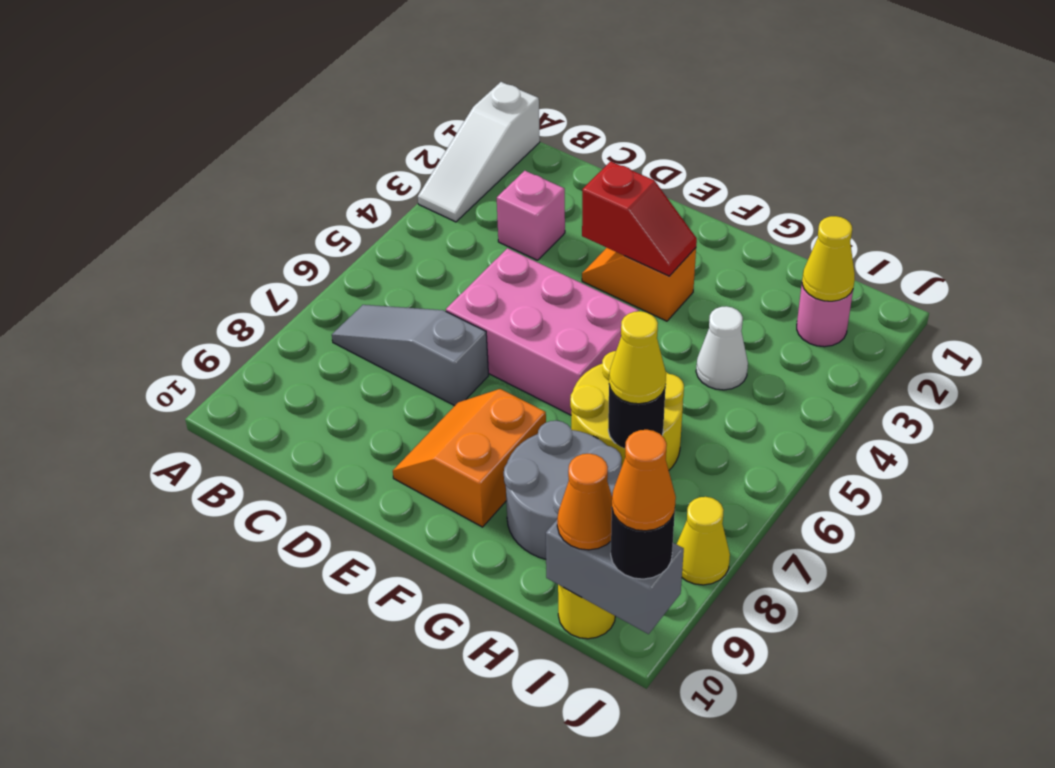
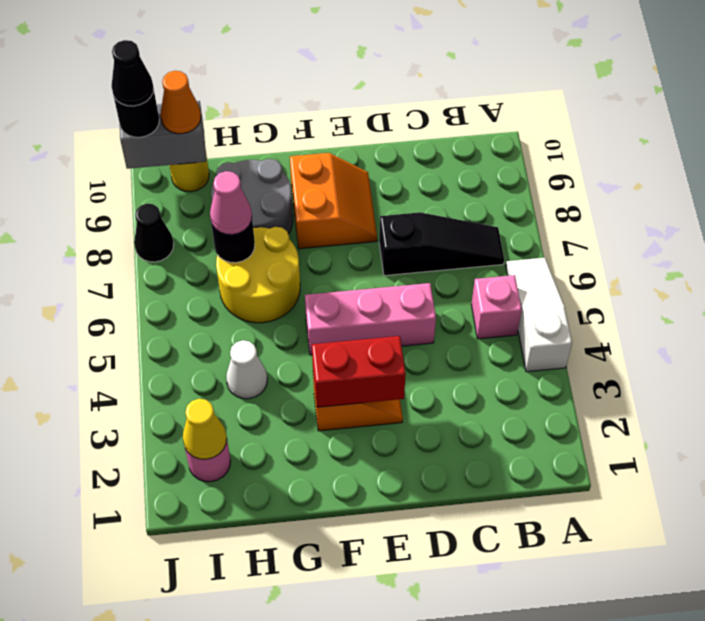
white slope A1:A3 level 1 top 1 -> white slope A4:A6 level 1 top 4
grey slope B7:D7 level 1 top D -> black slope B7:D7 level 1 top D
pink brick C3 level 1 -> pink brick B5 level 1
pink brick D5:F6 level 1 -> pink brick D5:F5 level 1
red slope E3:F3 level 2 top E -> red brick E3:F3 level 2
yellow cone H7 level 3 -> pink cone H7 level 3
yellow cone J8 level 1 -> black cone J8 level 1
orange cone J10 level 4 -> black cone J10 level 4

